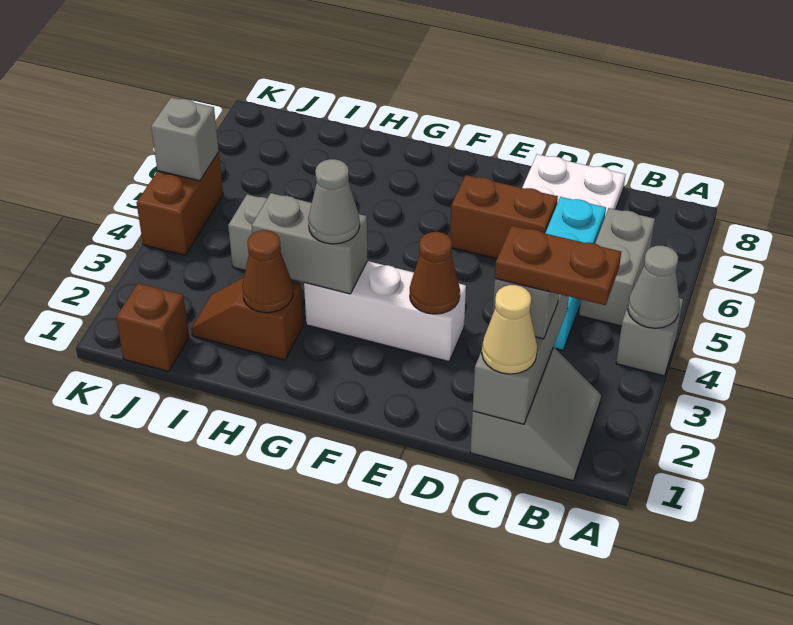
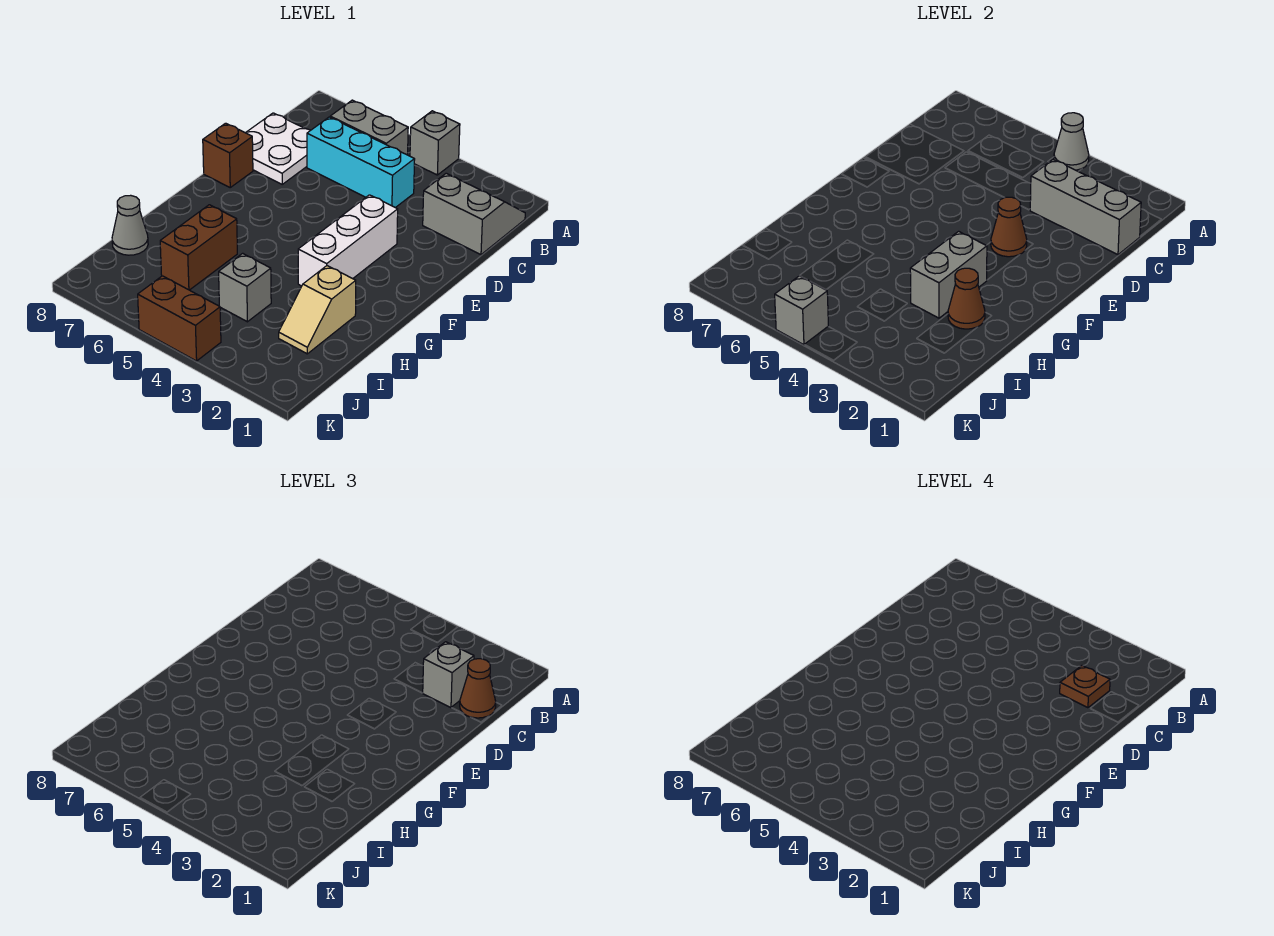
brown plate B2:C2 level 4 -> brown plate C2 level 4
tan cone C1 level 3 -> brown cone C1 level 3
brown brick D6:E6 level 1 -> brown brick H6:I6 level 1
grey cone G3 level 3 -> grey cone I8 level 1
brown slope H2:I2 level 1 top H -> tan slope H2:I2 level 1 top H
brown brick J1 level 1 -> brown brick E8 level 1

